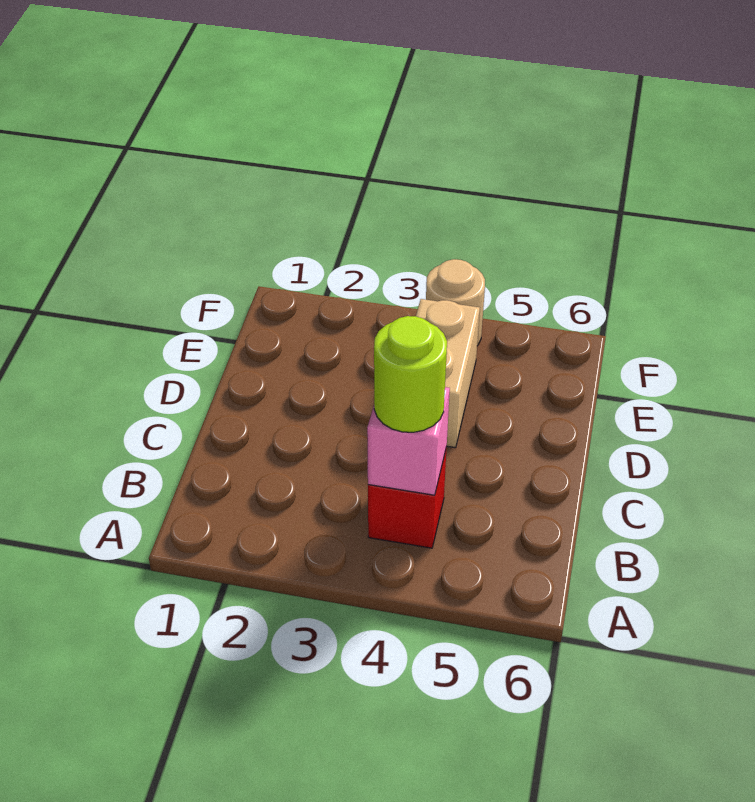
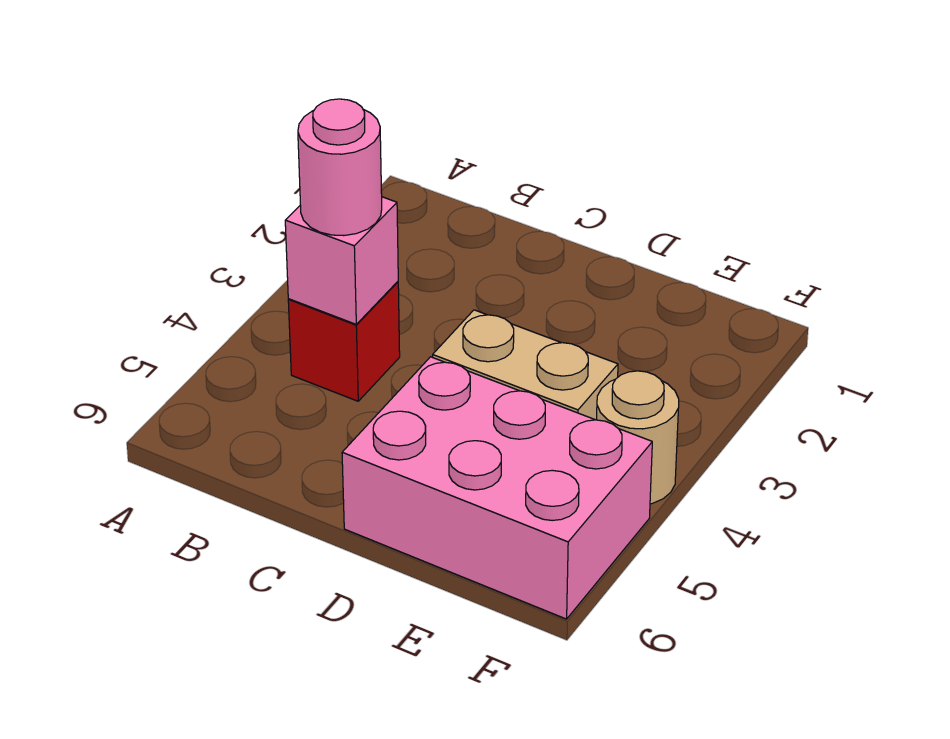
lime round brick B4 level 3 -> pink round brick B4 level 3
none -> pink brick D5:F6 level 1

